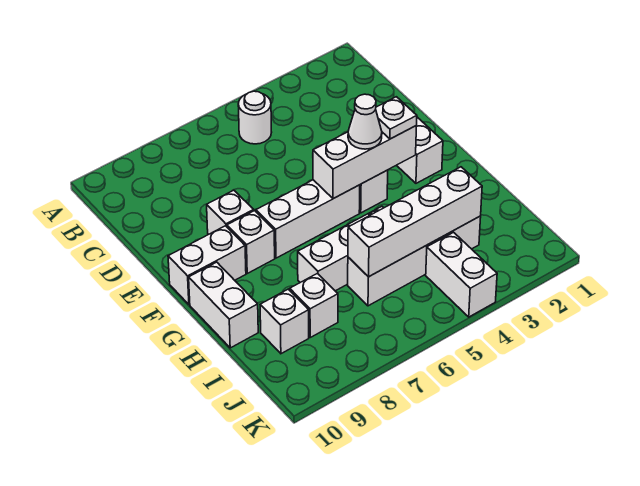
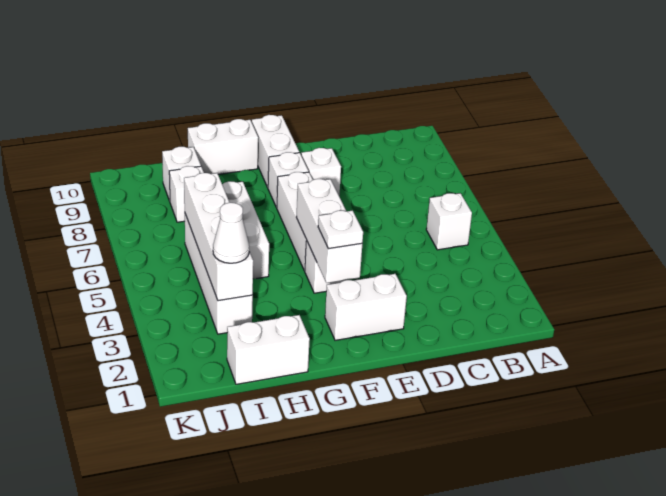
white round brick B5 level 1 -> white brick B5 level 1
white cone F4 level 3 -> white cone I3 level 3
white brick J4:K4 level 1 -> white brick H1:I1 level 1

